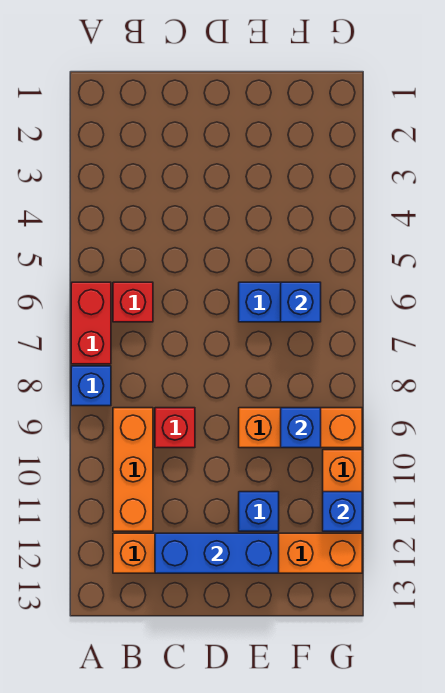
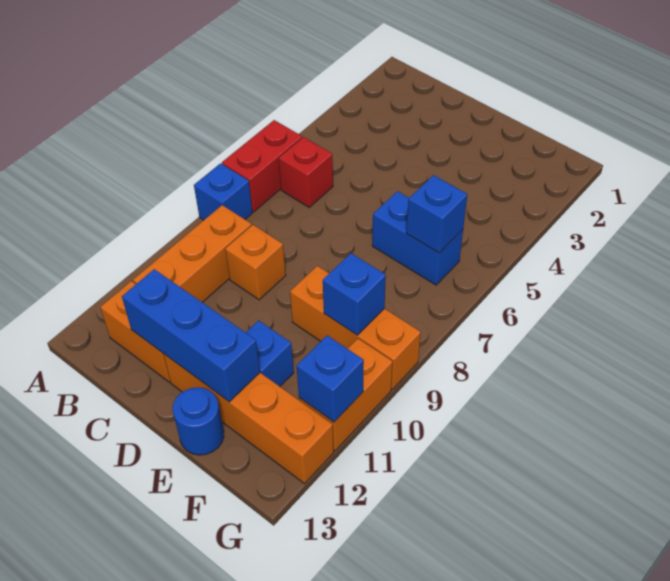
red brick C9 level 1 -> orange brick C9 level 1
none -> blue round brick E13 level 1

